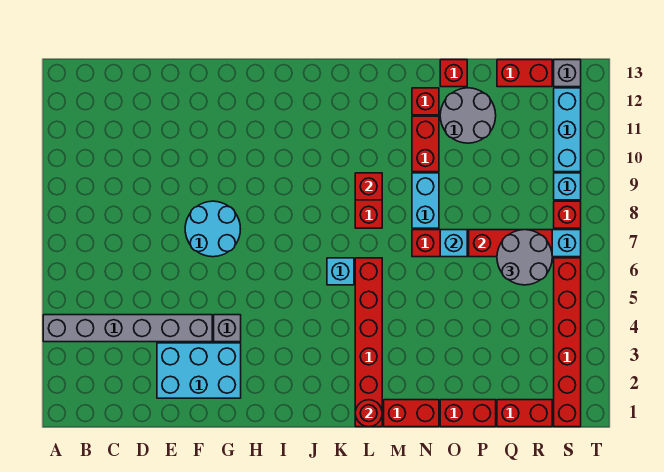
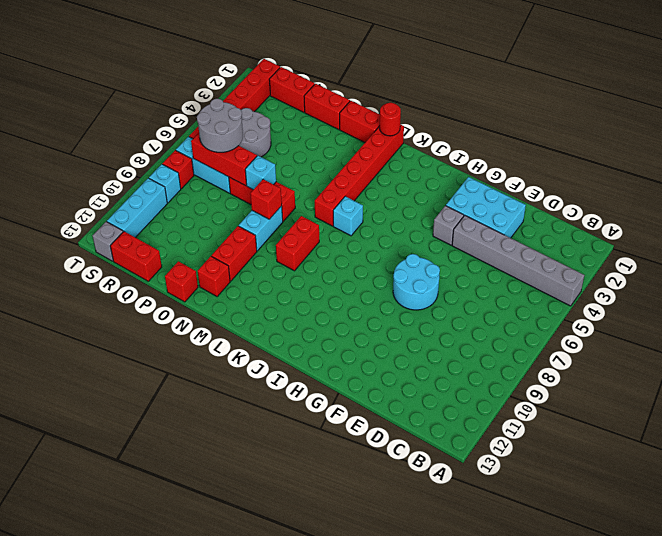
red brick L9 level 2 -> red brick N8 level 2
grey round brick O11:P12 level 1 -> grey round brick Q4:R5 level 1

